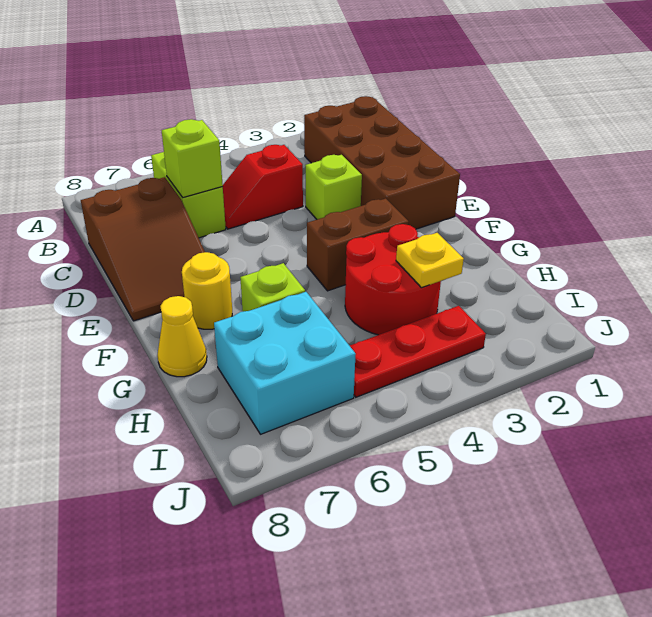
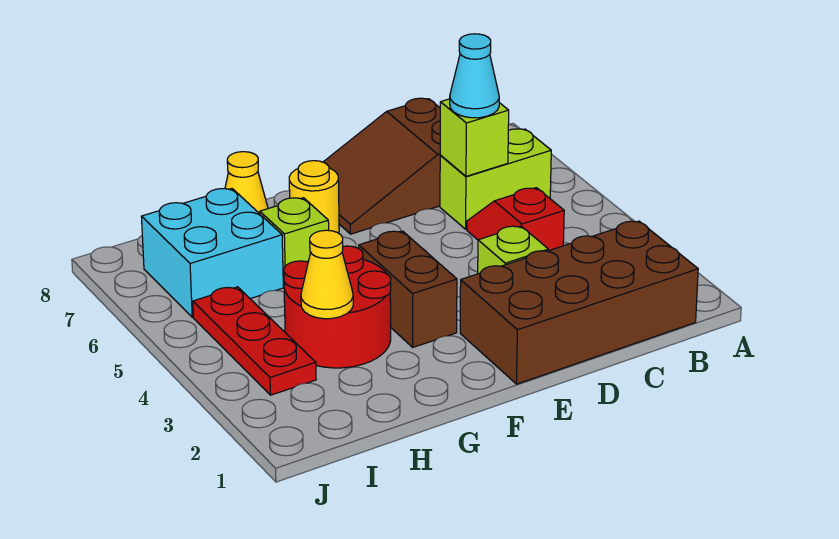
none -> cyan cone C6 level 3
yellow plate H3 level 2 -> yellow cone H3 level 2

